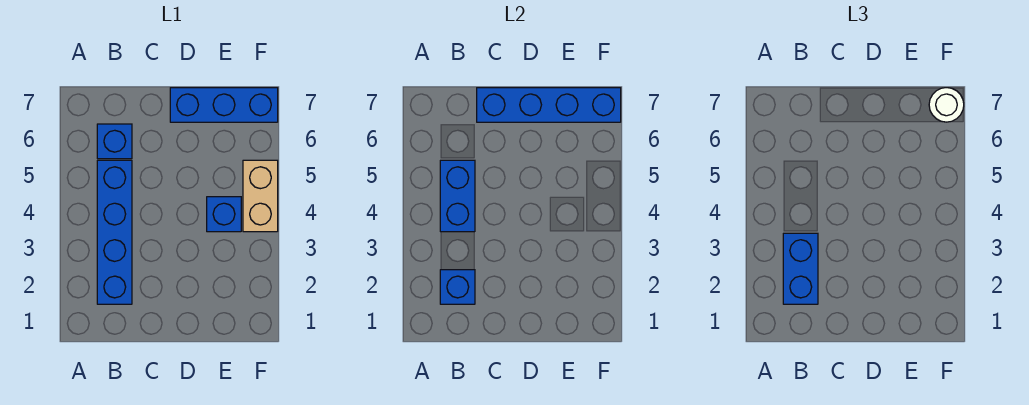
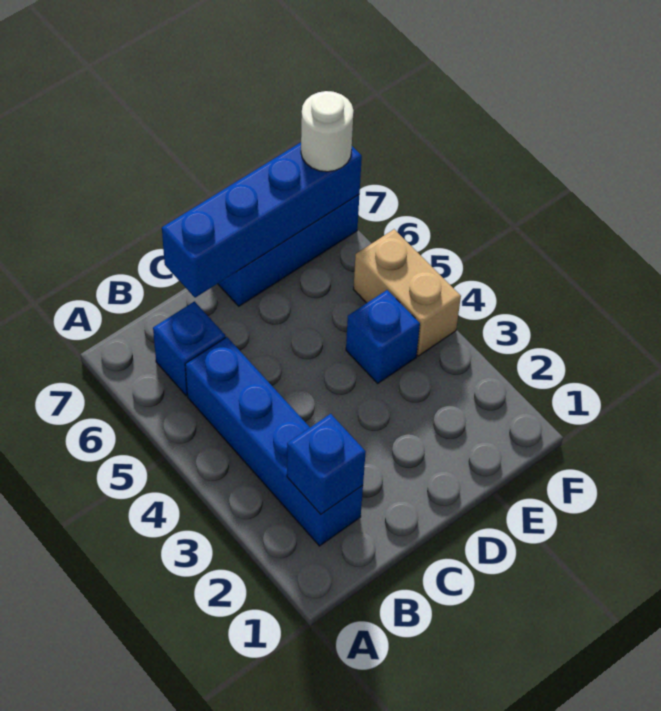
blue brick B2:B3 level 3 -> none
blue brick B4:B5 level 2 -> none

